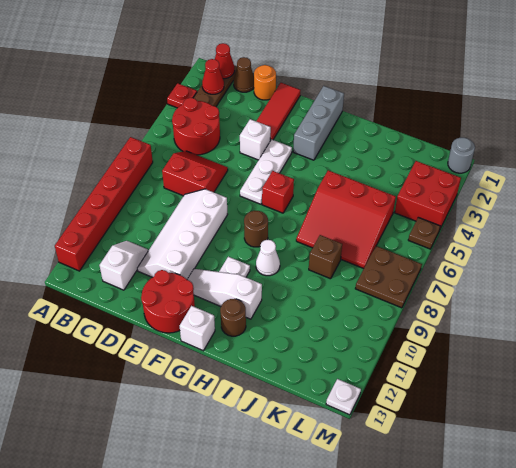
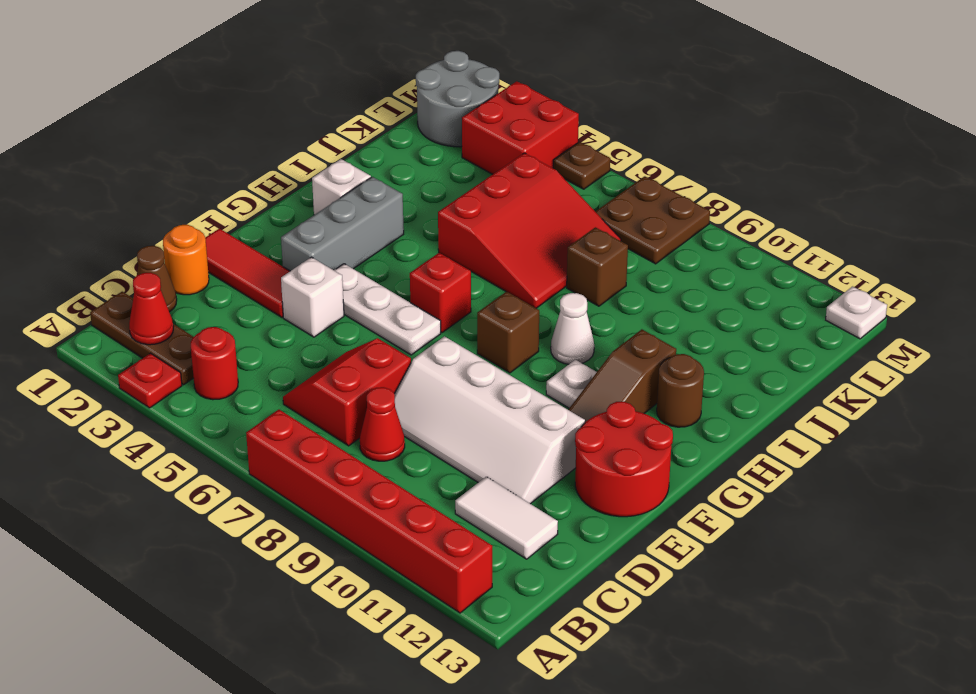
red cone B1 level 2 -> red cone C8 level 1
red round brick B4:C5 level 1 -> red round brick B4 level 1
white slope C11:C12 level 1 top 12 -> white tile C11:C12 level 1
white slope F11:H11 level 1 top H -> brown slope F11:H11 level 1 top H
grey brick G1:G3 level 1 -> grey brick F3:H3 level 1
brown round brick G8 level 1 -> brown brick G8 level 1
white brick G13 level 1 -> white brick H2 level 1
grey round brick M1 level 1 -> grey round brick L1:M2 level 1

